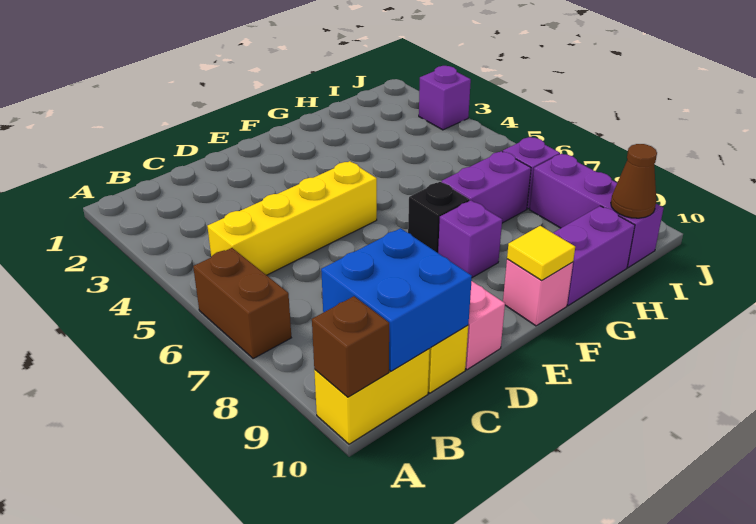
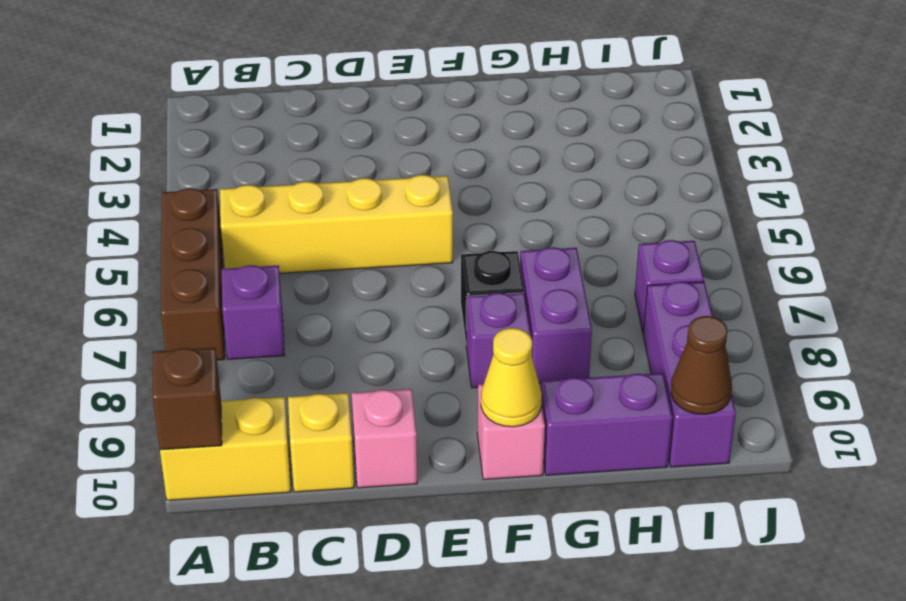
brown brick A6:A7 level 1 -> brown brick A5:A7 level 1
blue brick B9:C10 level 2 -> none
yellow tile F10 level 2 -> yellow cone F10 level 2
purple brick G7:H7 level 1 -> purple brick G7:G8 level 1
purple brick J3 level 1 -> purple brick B7 level 1

